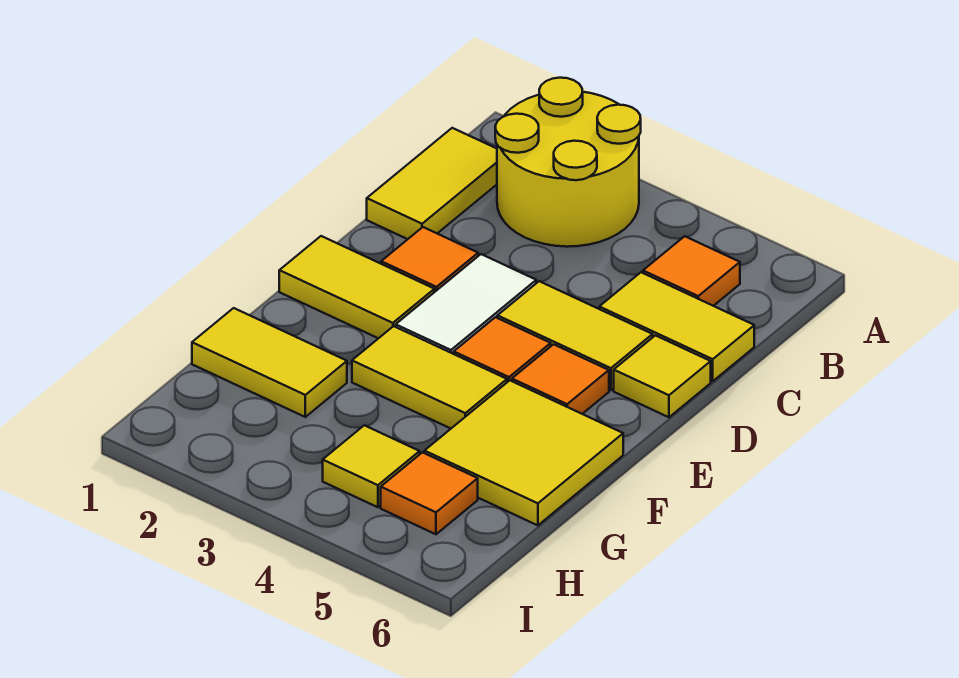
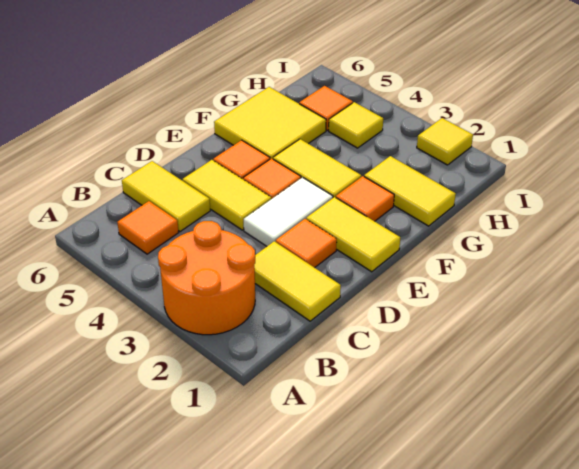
yellow round brick A2:B3 level 1 -> orange round brick A2:B3 level 1
yellow tile B1:C1 level 1 -> yellow tile C1:C2 level 1
yellow tile D6 level 1 -> yellow tile I2 level 1
none -> orange tile F2 level 1

